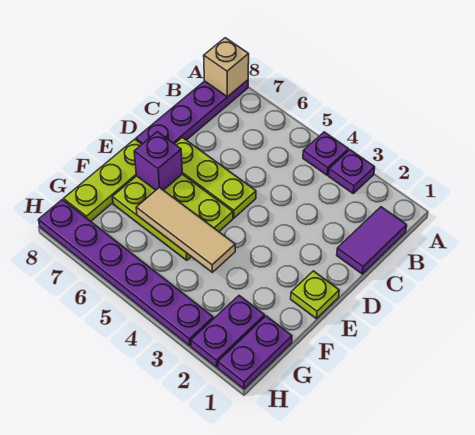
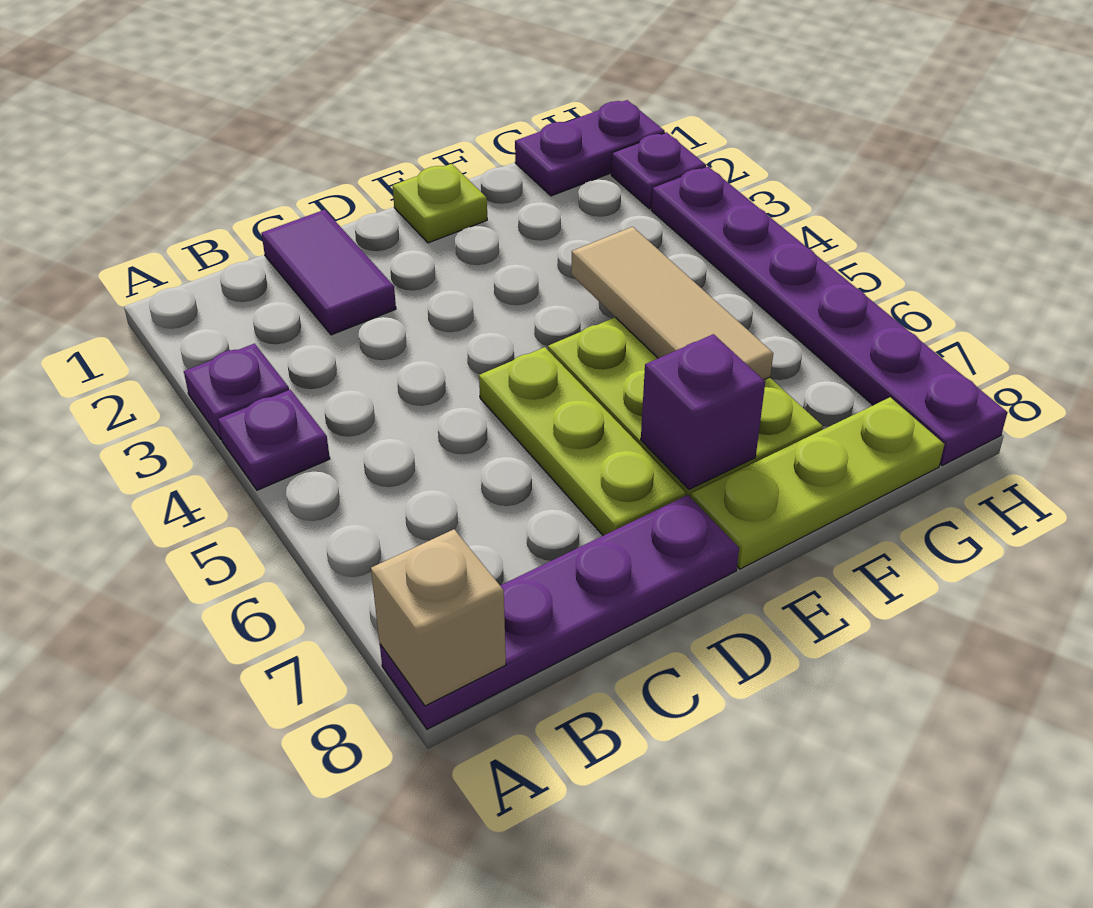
purple tile B1:C1 level 1 -> purple tile C1:C2 level 1
purple plate G2:H2 level 1 -> purple plate H2 level 1

